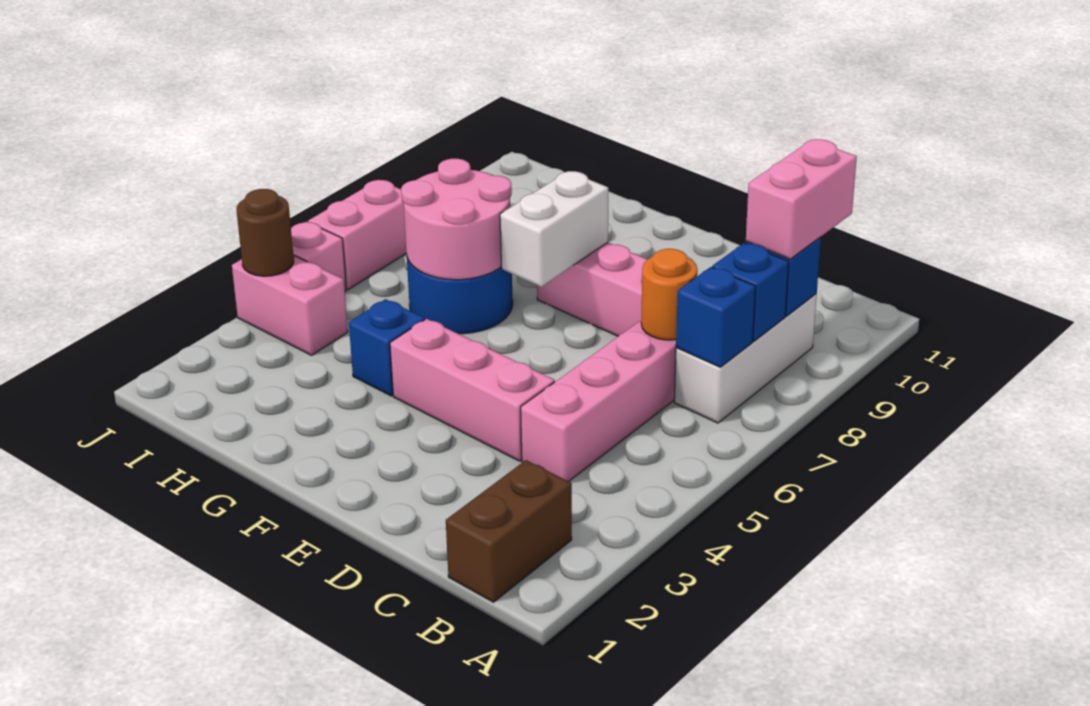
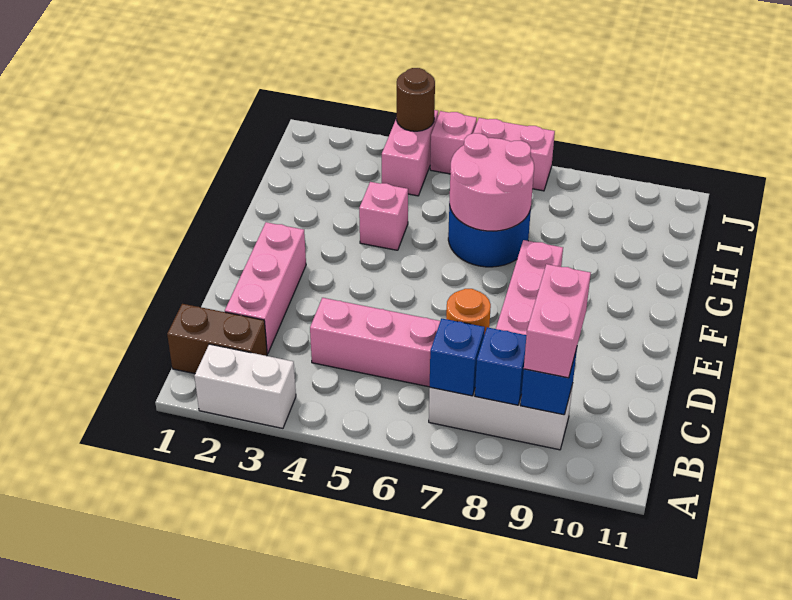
pink brick B9:B10 level 3 -> pink brick B9:C9 level 3
pink brick D4:F4 level 1 -> pink brick C2:E2 level 1
white brick F7:F8 level 2 -> white brick A2:A3 level 1
blue brick G4 level 1 -> pink brick G4 level 1

